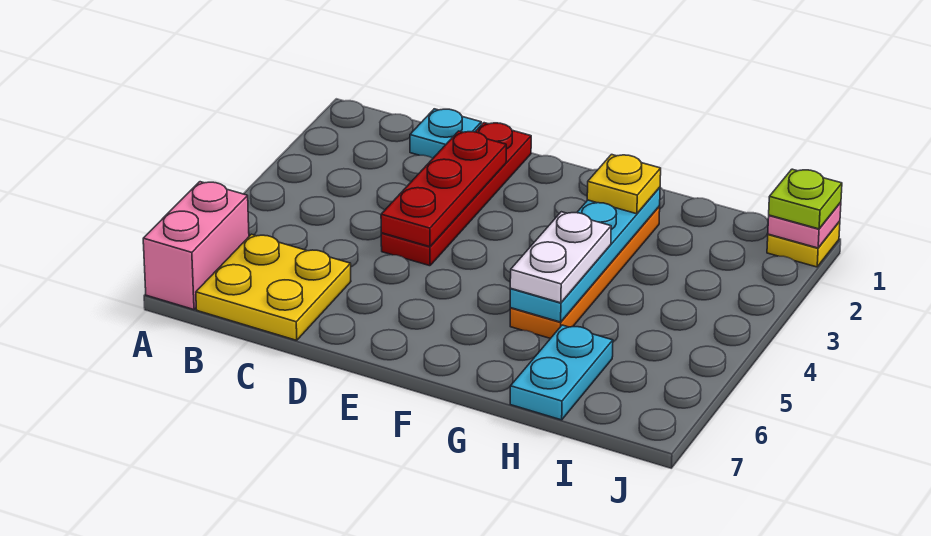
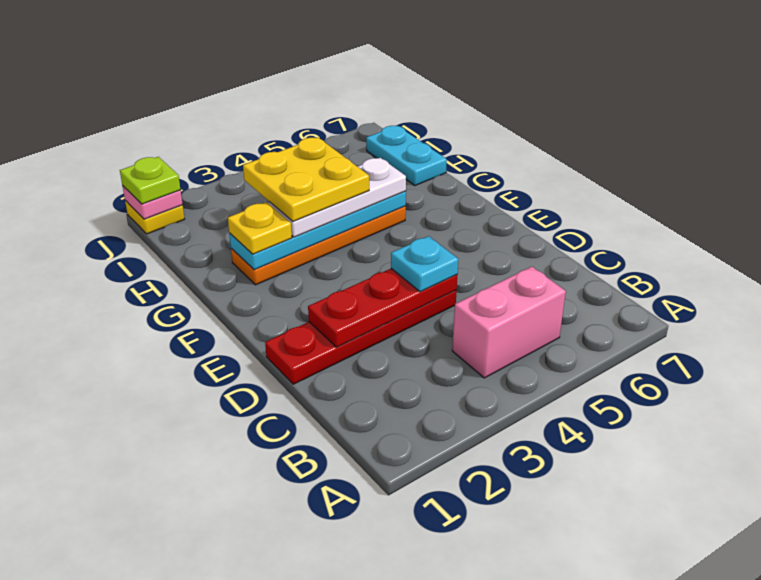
pink brick A6:A7 level 1 -> pink brick B4:B5 level 1
yellow plate B6:C7 level 1 -> yellow plate G3:H4 level 4
cyan plate C1 level 1 -> cyan plate D4 level 3
white plate G4:G5 level 3 -> white plate G3:G5 level 3
cyan plate H6:H7 level 1 -> cyan plate H7:I7 level 1

